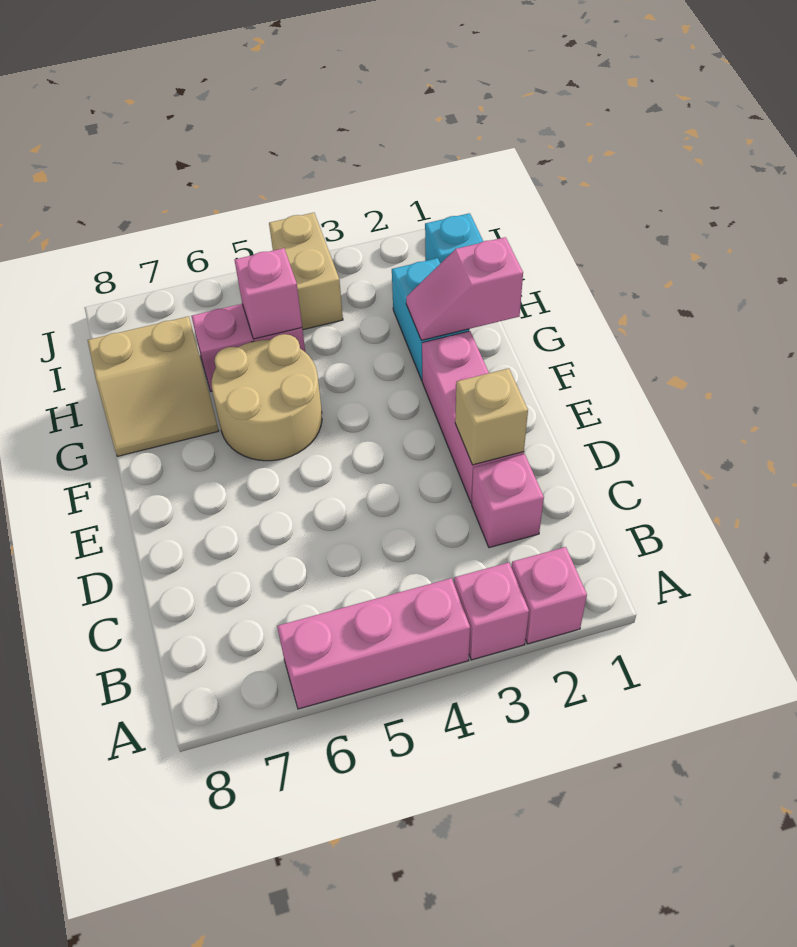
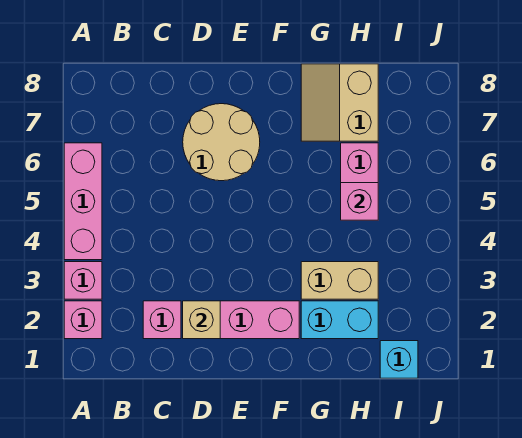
tan round brick F5:G6 level 1 -> tan round brick D6:E7 level 1
pink slope G1:G2 level 2 top 1 -> none
tan brick I4:J4 level 1 -> tan brick G3:H3 level 1

